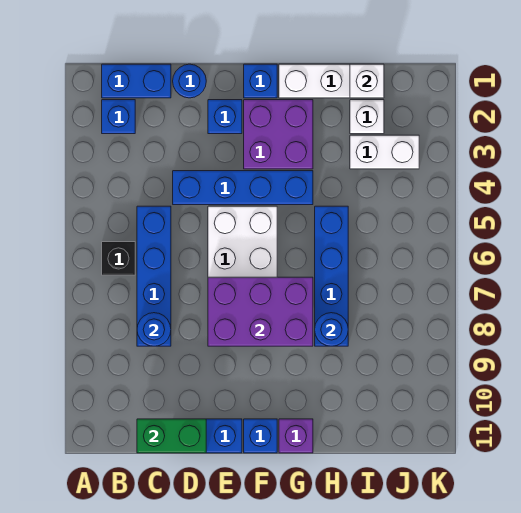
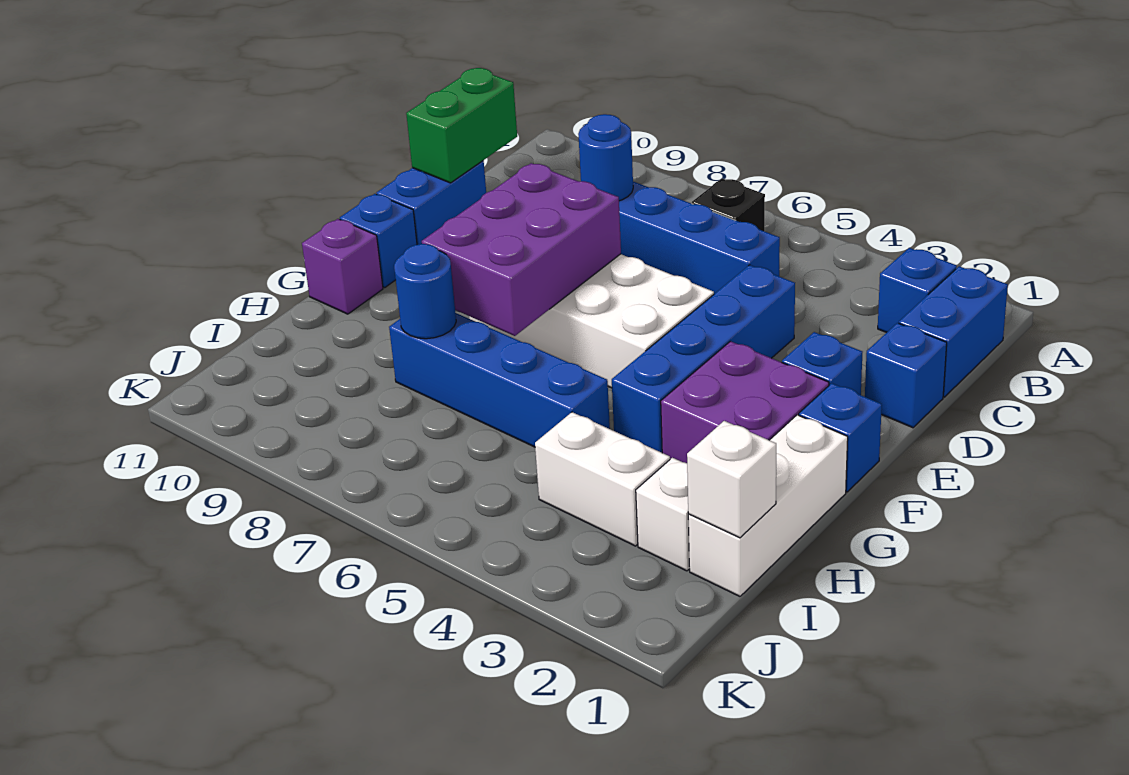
blue round brick D1 level 1 -> blue brick D1 level 1
white brick I3:J3 level 1 -> white brick I3:I4 level 1

